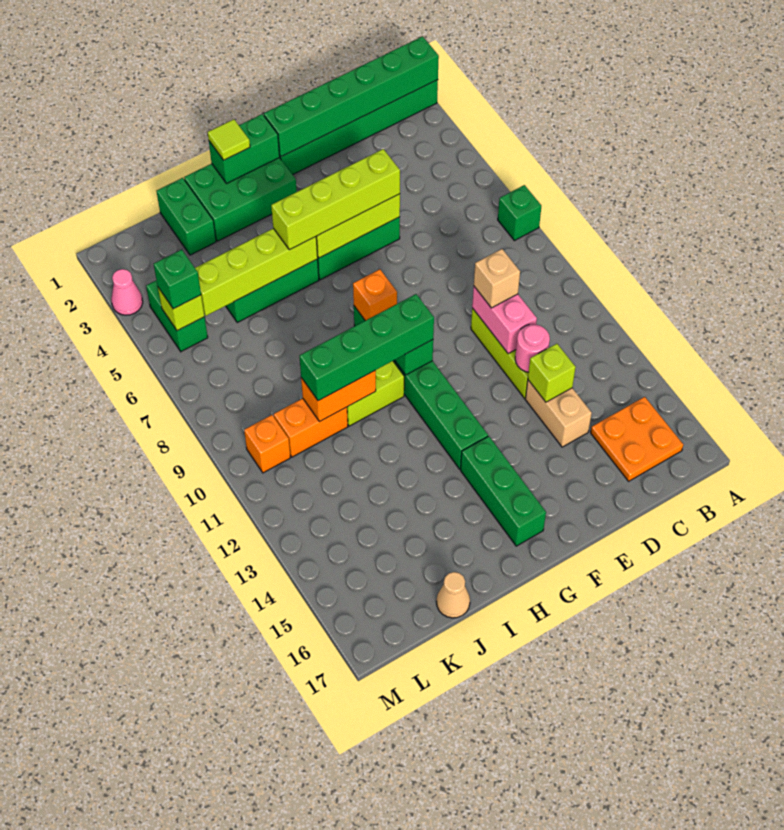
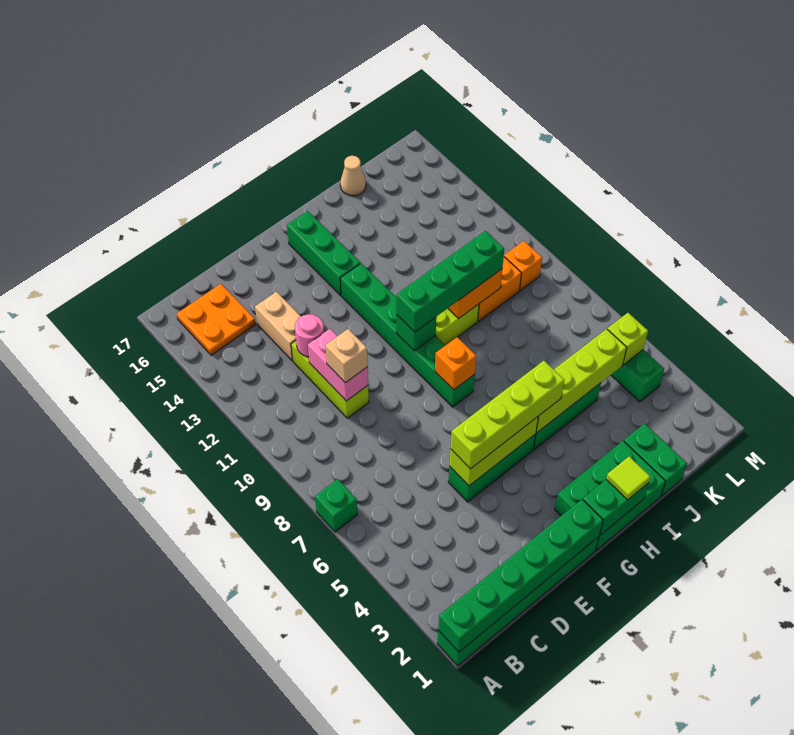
lime brick D13 level 2 -> none
green brick L5 level 3 -> none
pink cone M3 level 1 -> none

